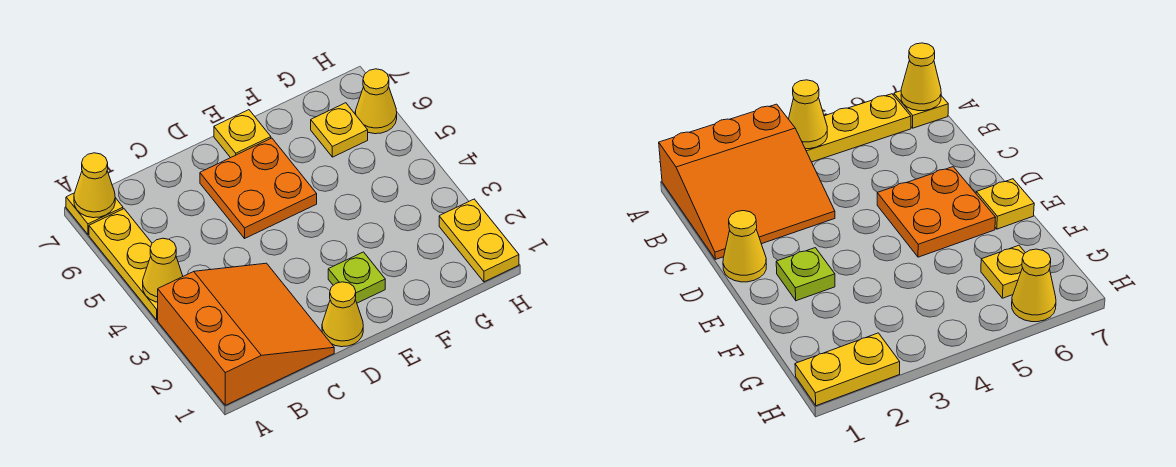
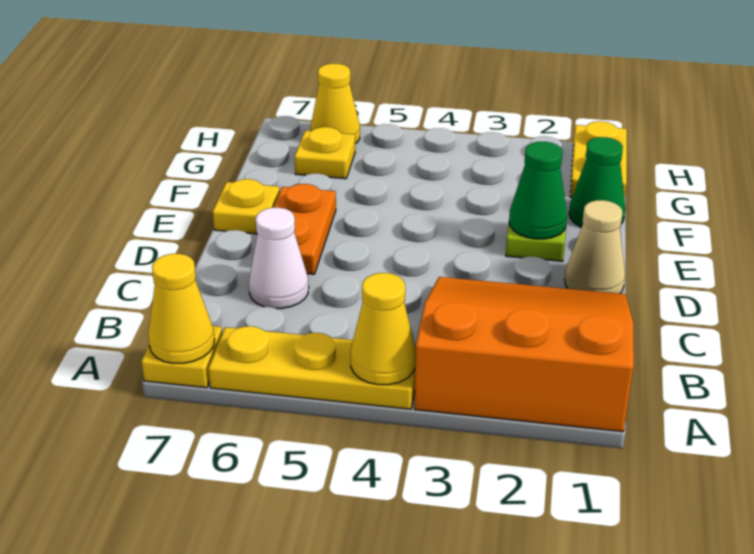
none -> white cone C6 level 1
yellow cone D1 level 1 -> tan cone D1 level 1
orange plate D5:E6 level 1 -> orange plate D6:E6 level 1
none -> green cone E2 level 2
none -> green cone F1 level 1
yellow plate H1:H2 level 1 -> yellow plate G1:H1 level 1

